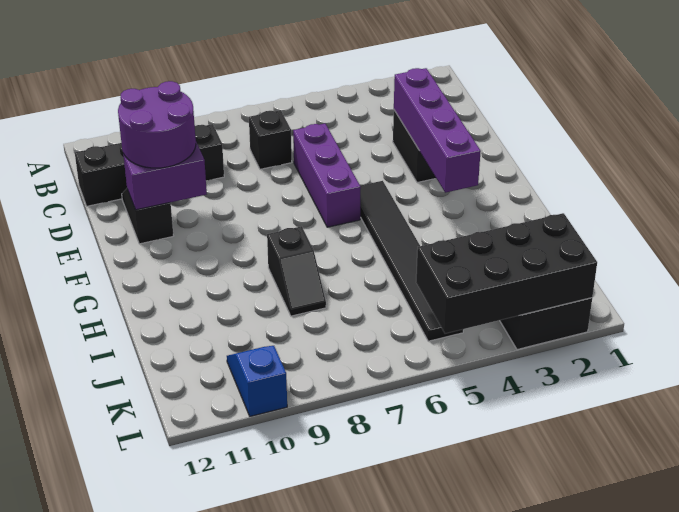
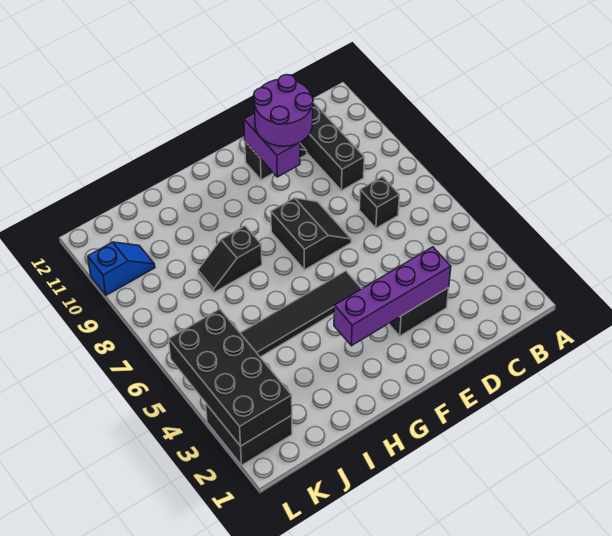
purple brick D6:F6 level 1 -> none
none -> black slope E7:F8 level 1 top F

